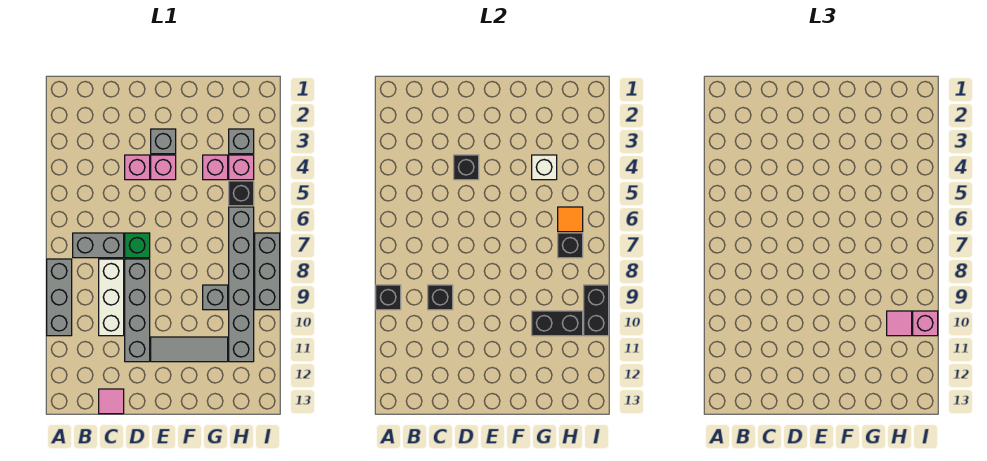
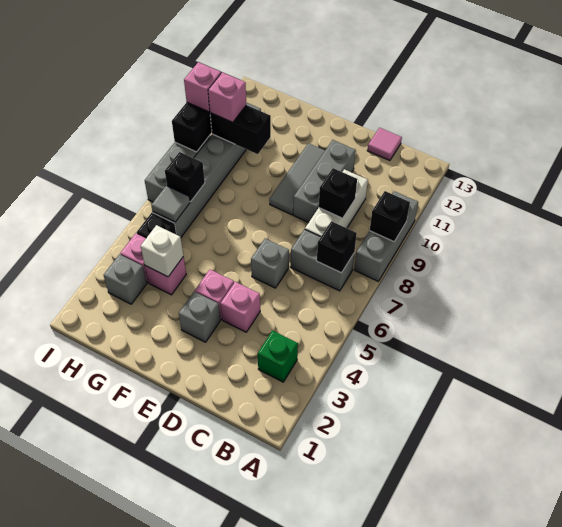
black brick D4 level 2 -> black brick B7 level 2
green brick D7 level 1 -> green brick B3 level 1
grey brick D8:D11 level 1 -> grey brick D9:D11 level 1
grey tile E11:G11 level 1 -> grey tile E9:E11 level 1
grey brick G9 level 1 -> grey brick D6 level 1
orange tile H6 level 2 -> grey tile H6 level 2
pink tile H10 level 3 -> pink brick H10 level 3

